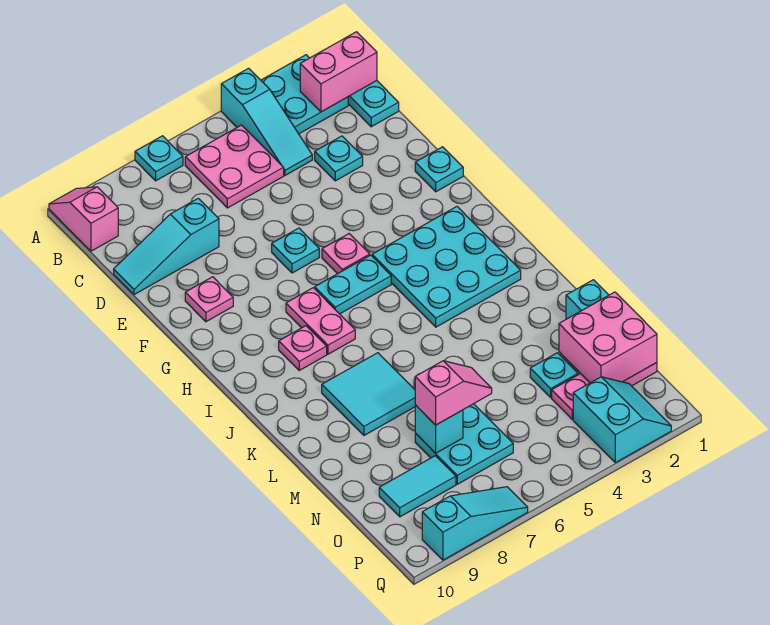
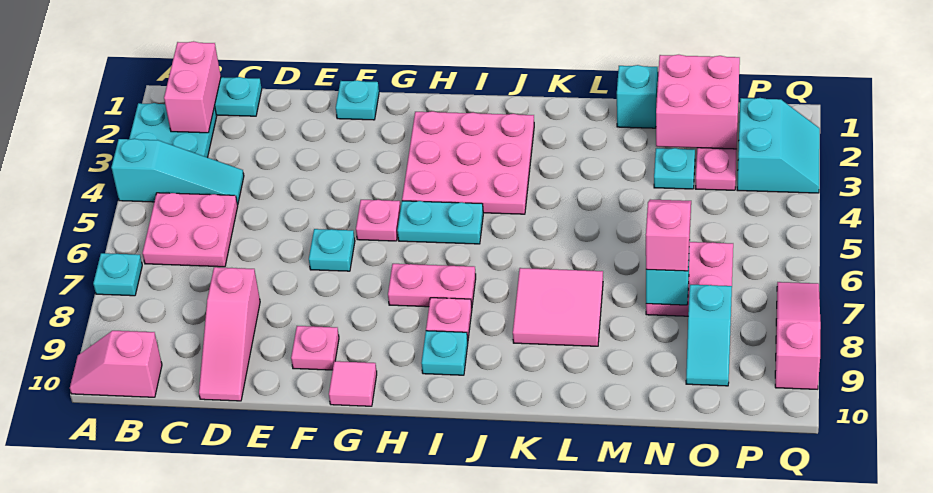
cyan plate D3 level 1 -> cyan plate I9 level 1
cyan slope D8:D10 level 1 top 8 -> pink slope D8:D10 level 1 top 8
none -> pink tile G10 level 1
cyan plate H2:J4 level 1 -> pink plate H2:J4 level 1
cyan plate H5:H6 level 1 -> cyan plate H5:I5 level 1
cyan tile K7:L8 level 1 -> pink tile K7:L8 level 1
cyan plate N6:O7 level 1 -> pink plate N6:O7 level 1
cyan tile O8:O9 level 1 -> cyan slope O8:O9 level 1 top 8
cyan slope P2:Q3 level 1 top 3 -> cyan slope P2:Q3 level 1 top P
cyan slope Q7:Q9 level 1 top 9 -> pink slope Q7:Q9 level 1 top 9

